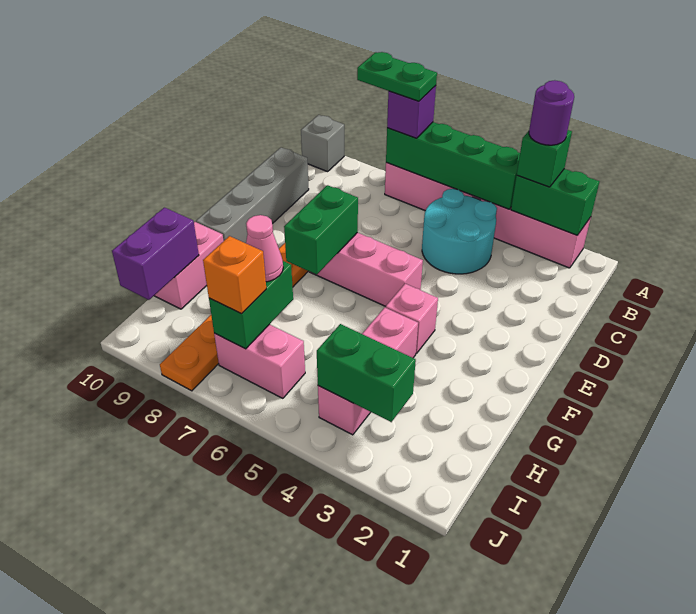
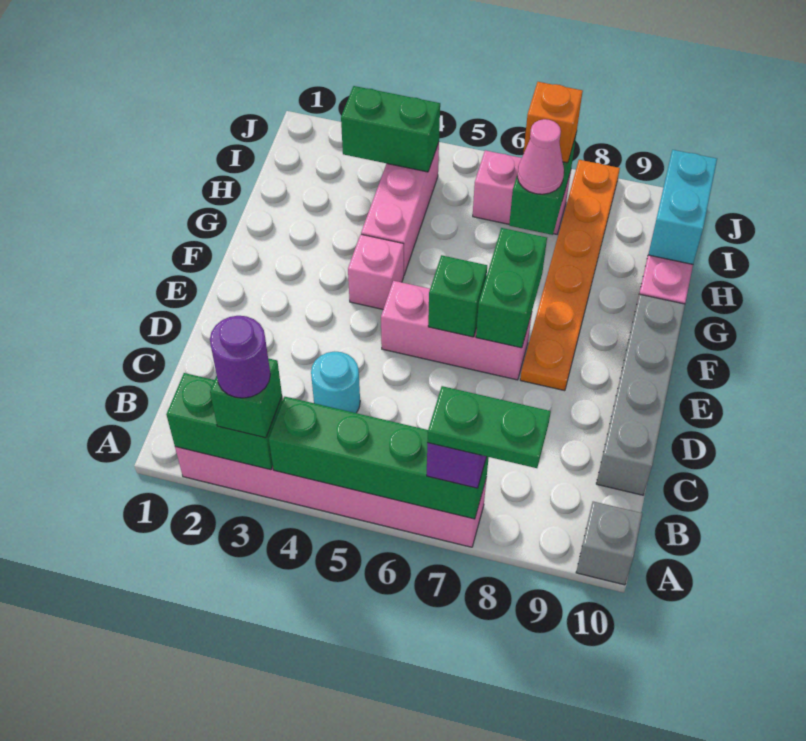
cyan round brick B4:C5 level 1 -> cyan round brick C4 level 1
none -> green brick E6 level 2
purple brick H10:I10 level 2 -> cyan brick H10:I10 level 2

